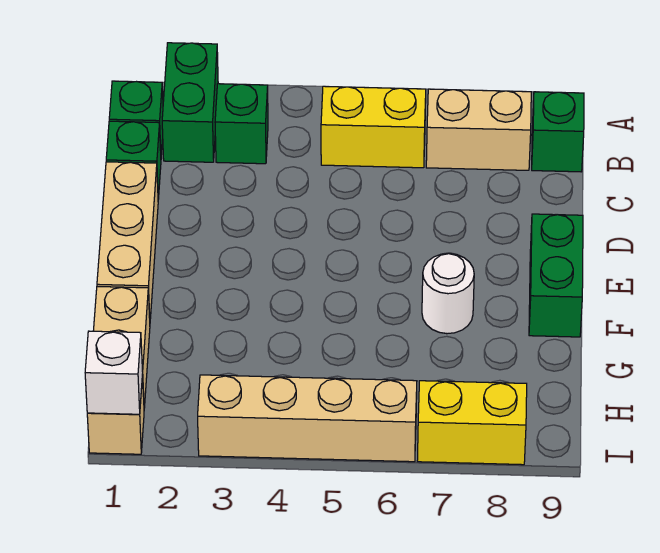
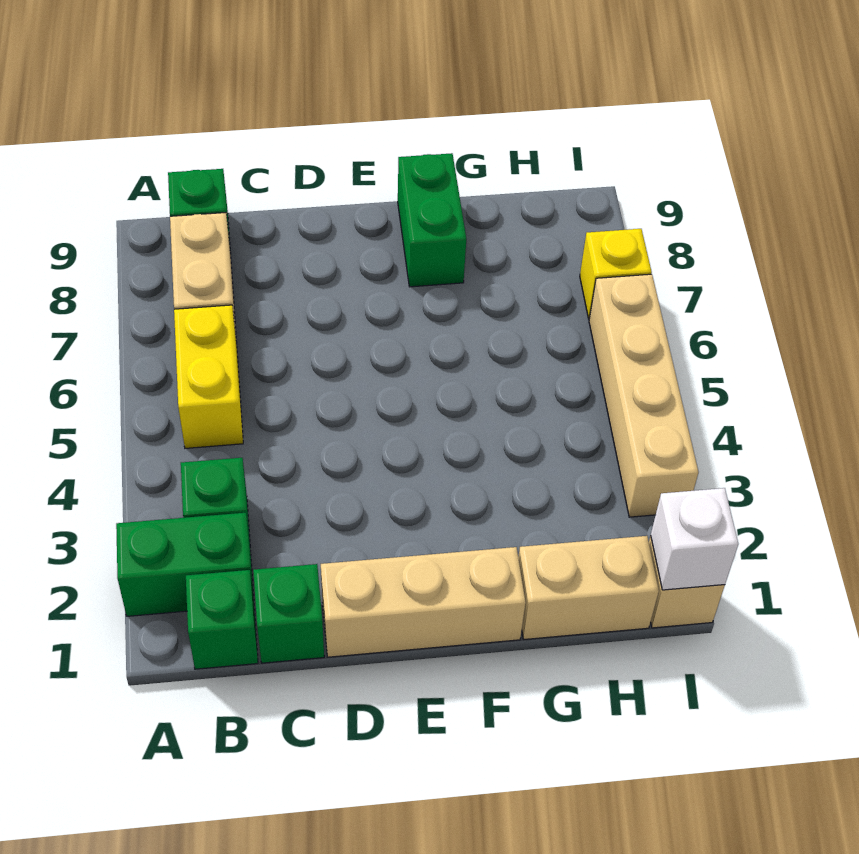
green brick E9:F9 level 1 -> green brick F8:F9 level 1
white round brick F7 level 1 -> none
yellow brick I7:I8 level 1 -> yellow brick I7 level 1

